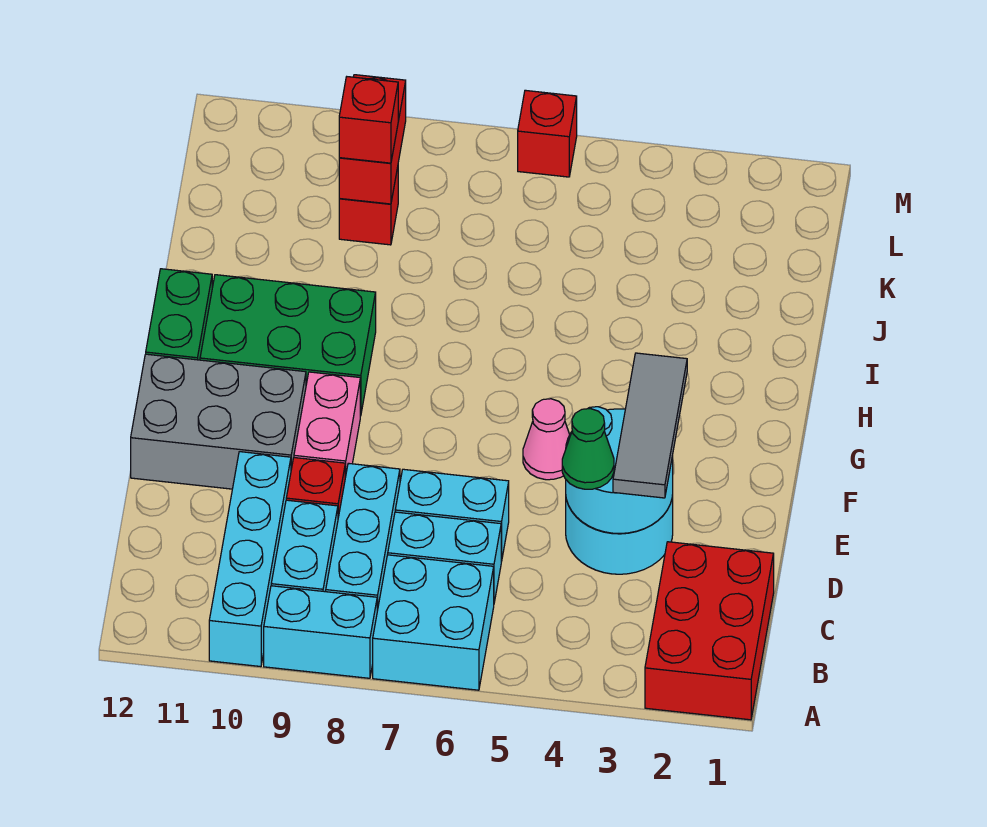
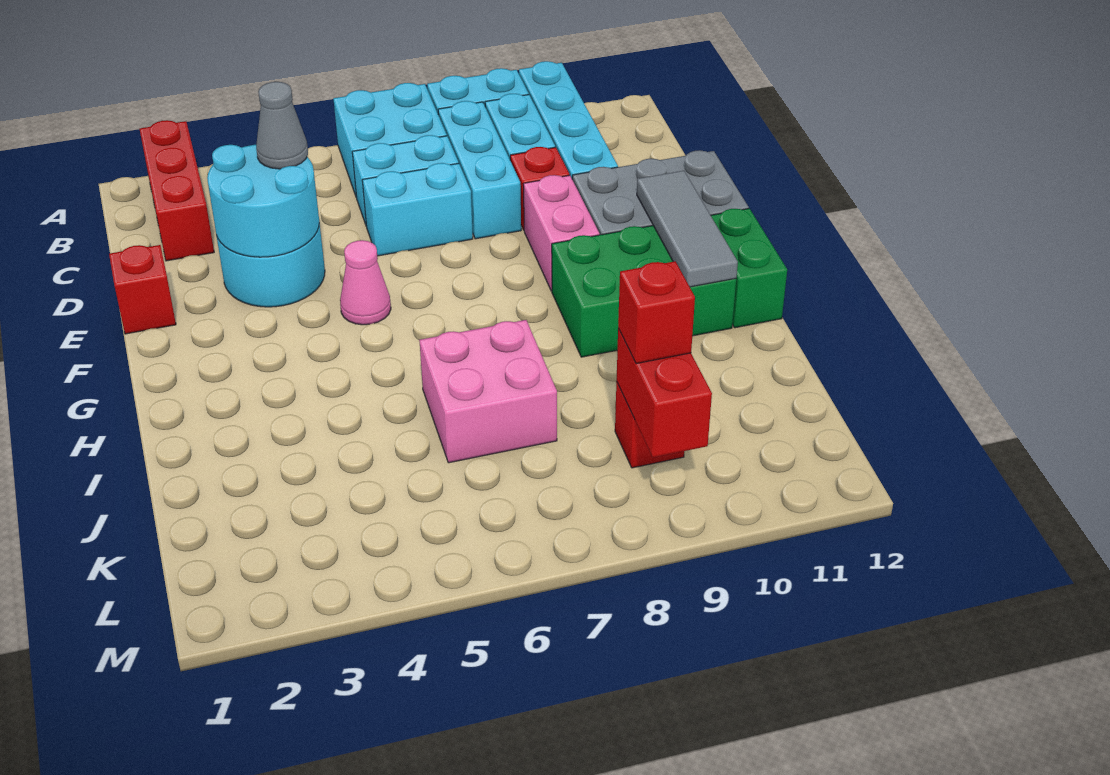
red brick A1:C2 level 1 -> red brick A2:C2 level 1
grey tile D3:F3 level 3 -> grey tile F11:H11 level 2
green cone D4 level 3 -> grey cone D4 level 3
none -> pink brick I6:J7 level 1
red brick M6 level 1 -> red brick E1 level 1

